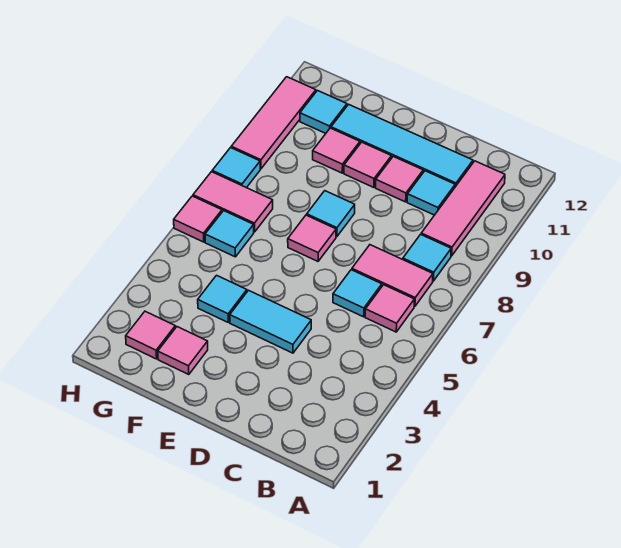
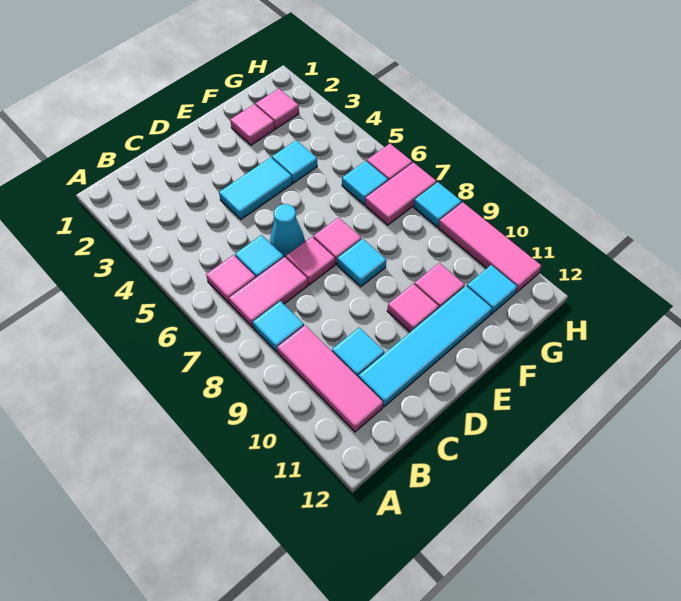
none -> cyan cone D6 level 1
pink tile D10 level 1 -> pink tile D7 level 1

